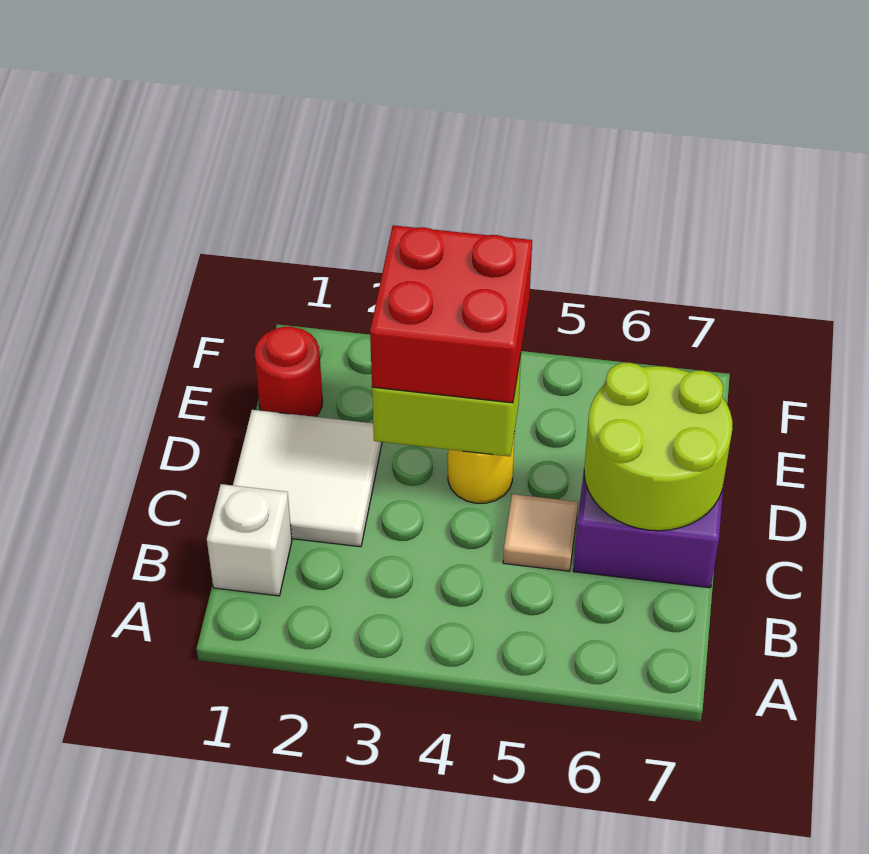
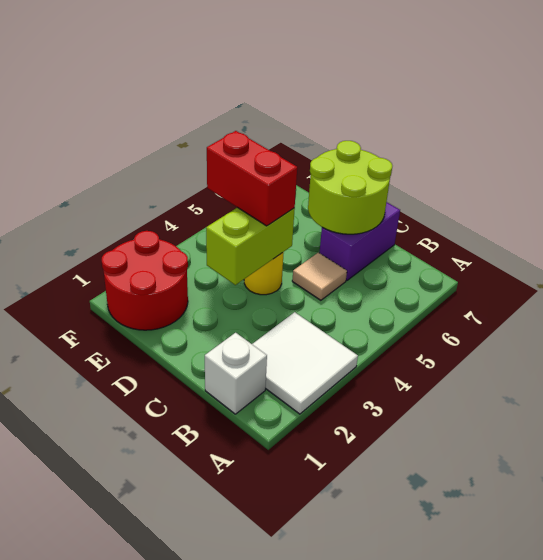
white tile C1:D2 level 1 -> white tile A2:B3 level 1
red brick D3:E4 level 3 -> red brick D4:E4 level 3
red round brick E1 level 1 -> red round brick E1:F2 level 1

